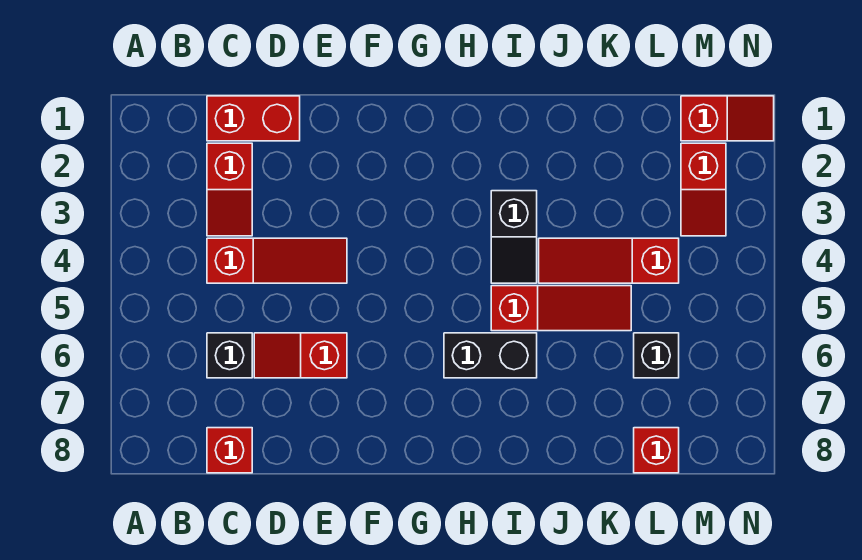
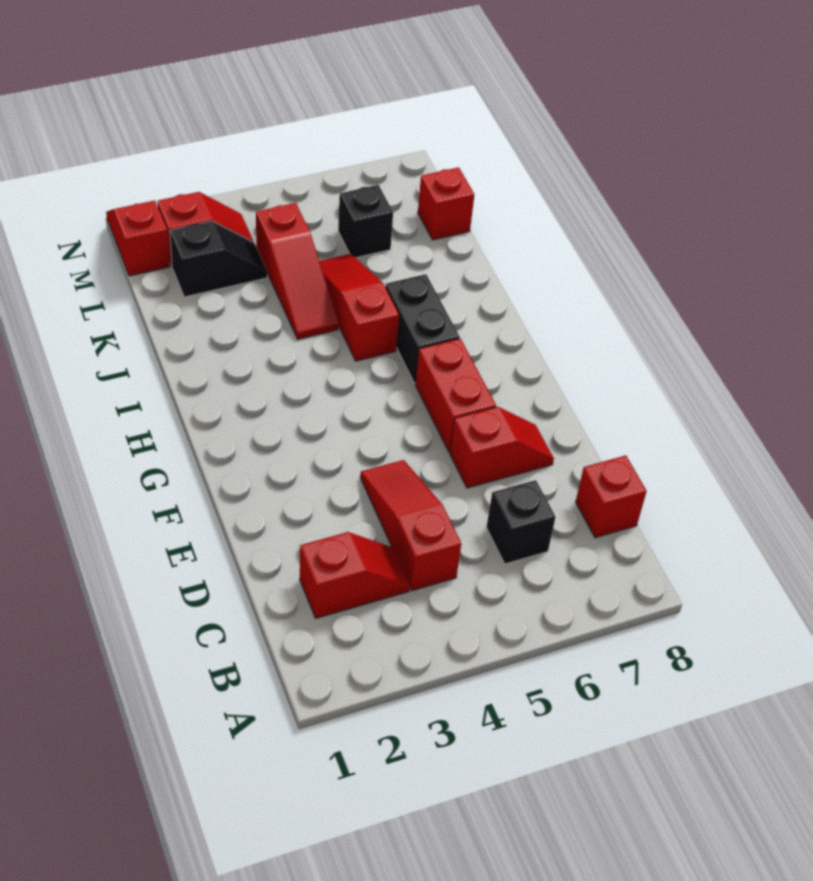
red brick C1:D1 level 1 -> red brick F6:G6 level 1
red slope D6:E6 level 1 top E -> red slope E6:E7 level 1 top 6
black slope I3:I4 level 1 top 3 -> black slope L2:L3 level 1 top 2

